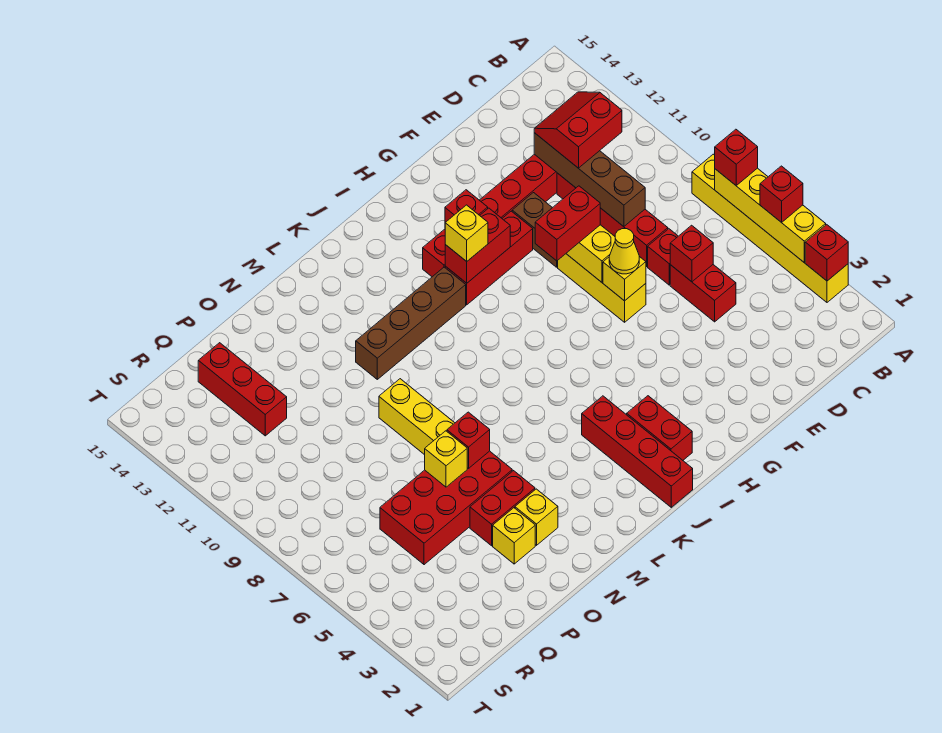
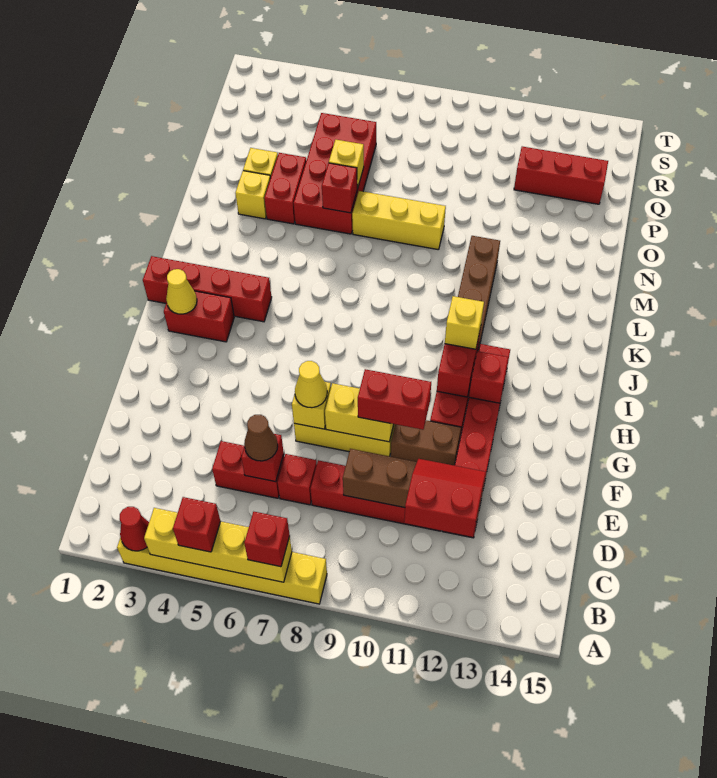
red brick A3 level 2 -> red cone A3 level 2
red slope C11:D12 level 3 top 11 -> red slope C11:D12 level 3 top C
none -> brown cone D6 level 3
red brick F9:G9 level 3 -> red brick F9:F10 level 3
none -> yellow cone I2 level 2

